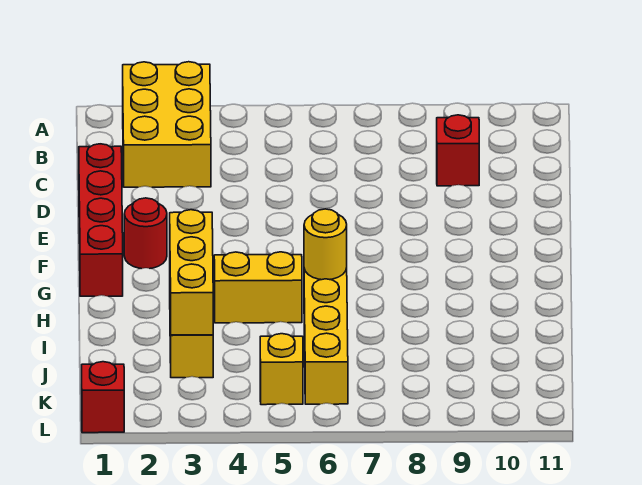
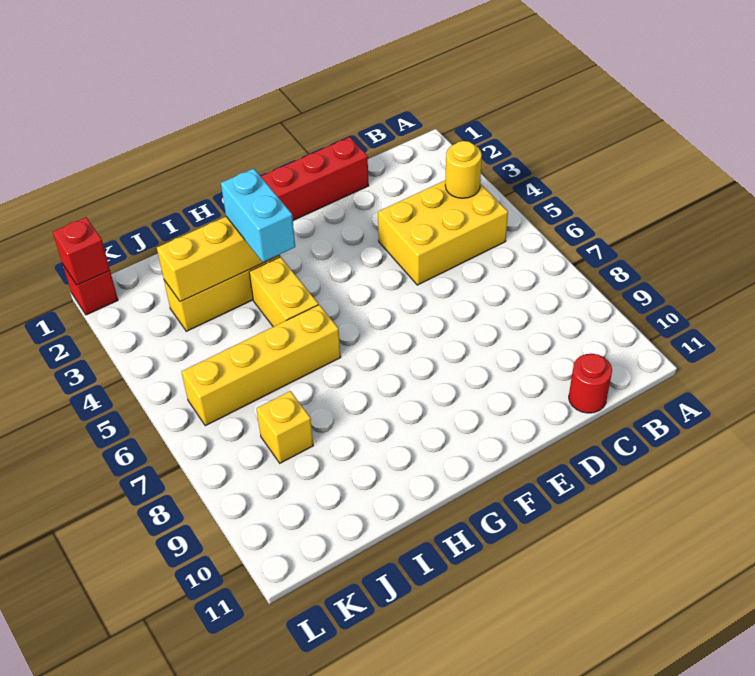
yellow brick A2:C3 level 1 -> yellow brick B4:D5 level 1
red brick C9 level 1 -> red brick L1 level 2
red round brick F2 level 1 -> red round brick C11 level 1
none -> cyan brick H3:H4 level 3
yellow round brick H6 level 2 -> yellow round brick B4 level 2
yellow brick K5 level 1 -> yellow brick J8 level 1

